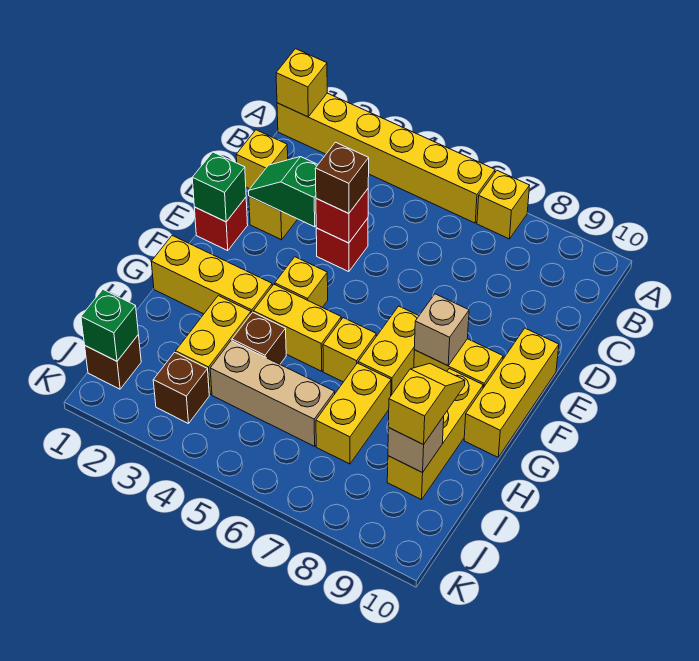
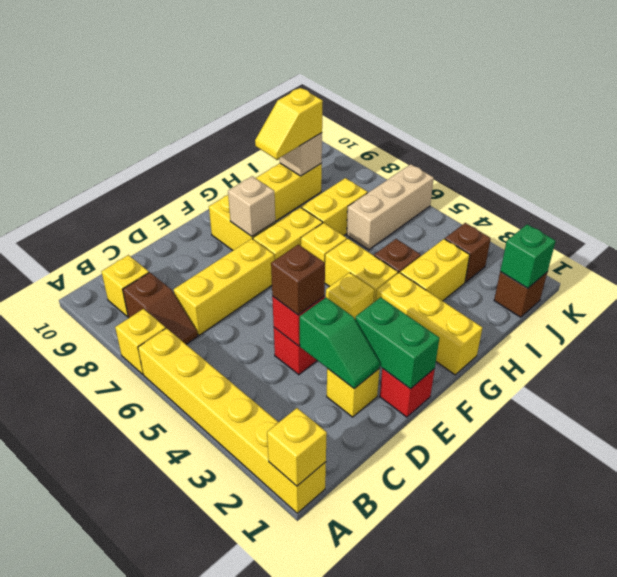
none -> brown slope B7:B8 level 1 top 8
yellow brick C1 level 1 -> yellow brick B9 level 1
green brick E1 level 2 -> green brick E1:E2 level 2
yellow brick E10:G10 level 1 -> yellow brick C7:E7 level 1
tan brick I4:I6 level 1 -> tan brick I6:K6 level 1

